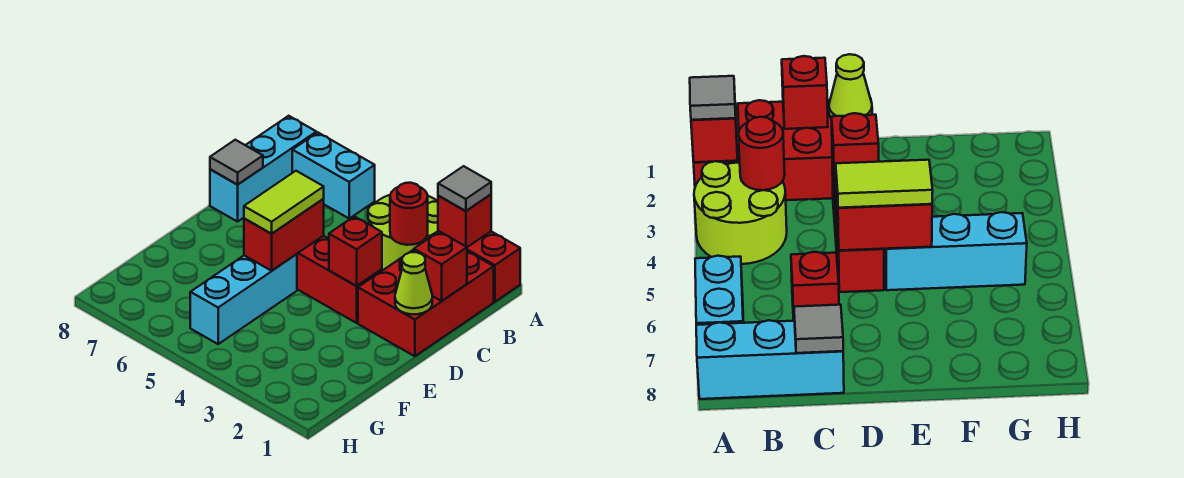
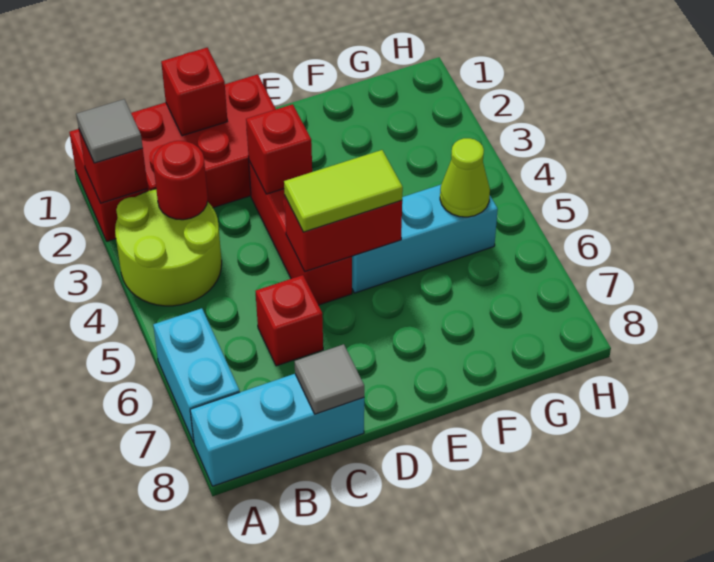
lime cone D1 level 2 -> lime cone G5 level 2

